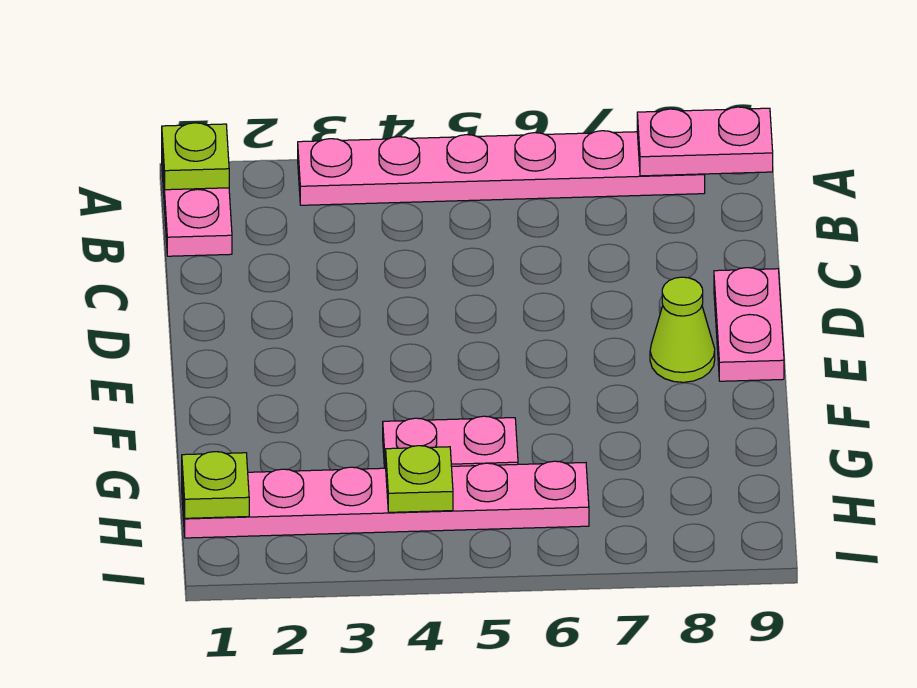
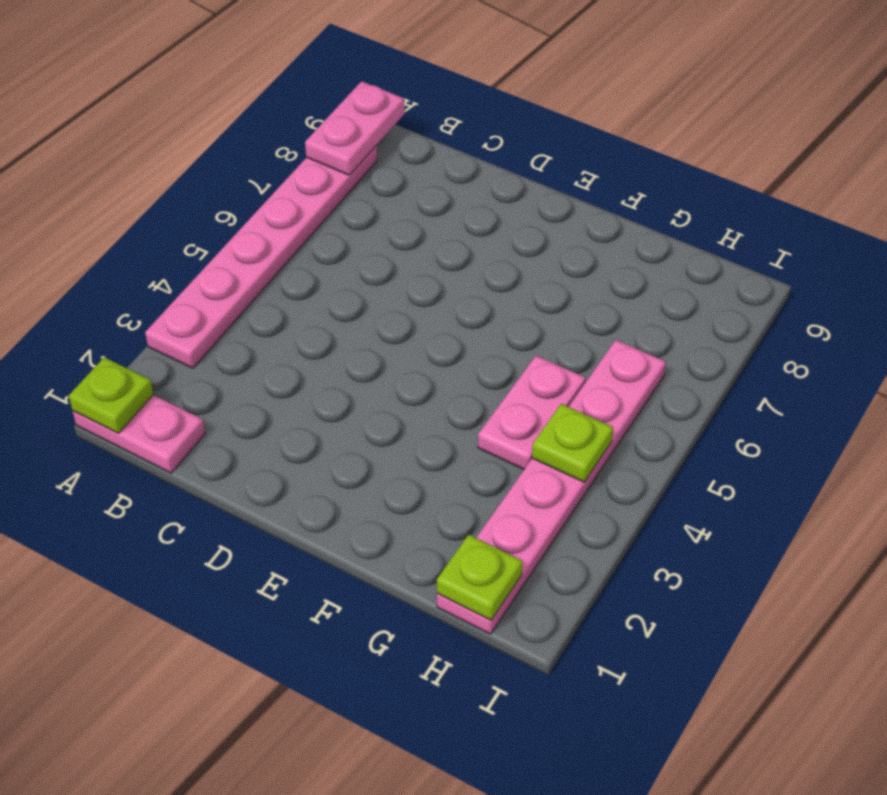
pink plate D9:E9 level 1 -> none
lime cone E8 level 1 -> none

